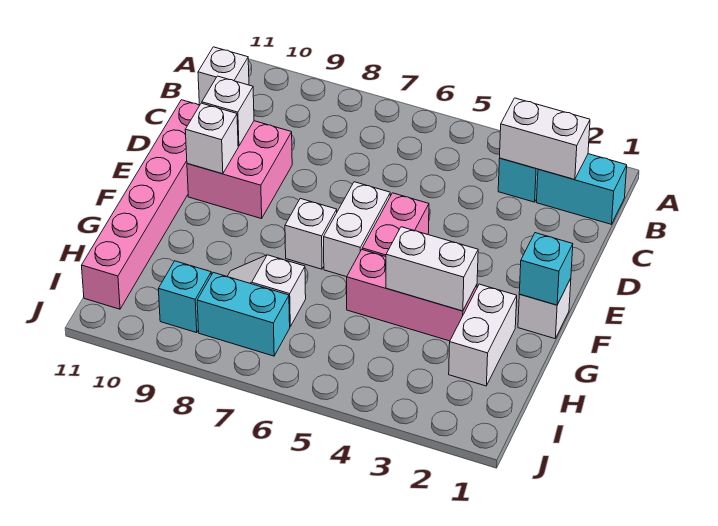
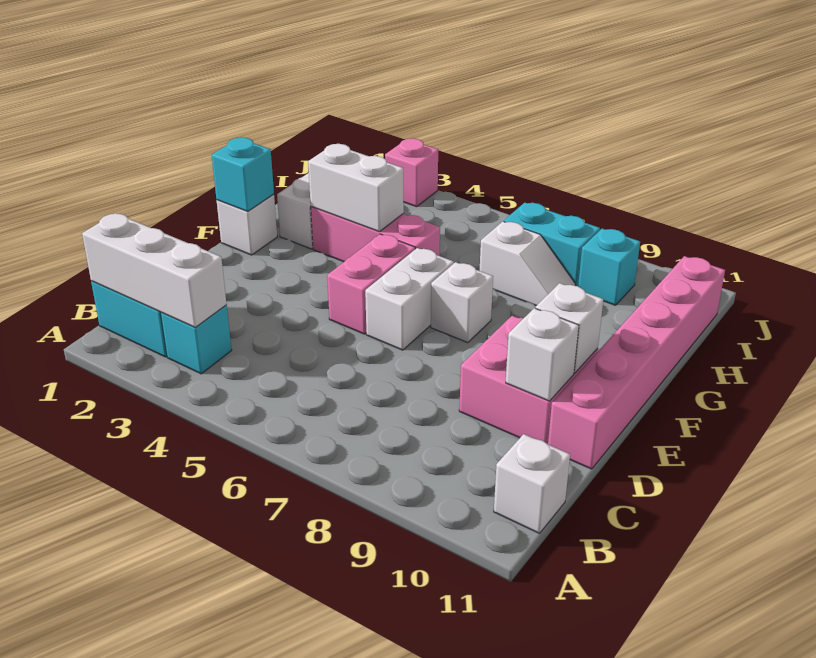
white brick B2:B3 level 2 -> white brick B1:B3 level 2
none -> pink brick J3 level 1

